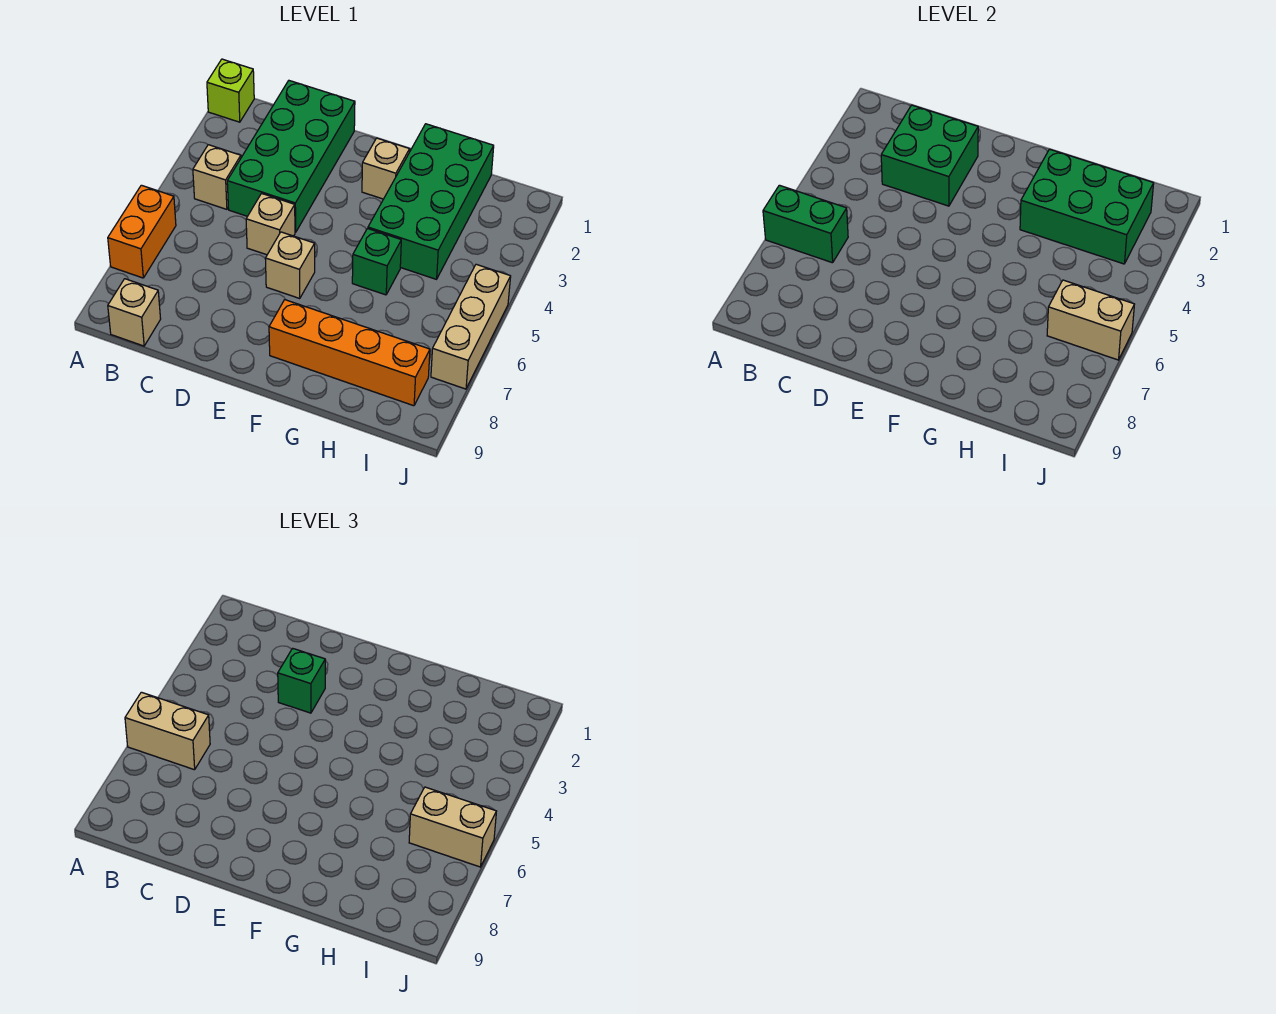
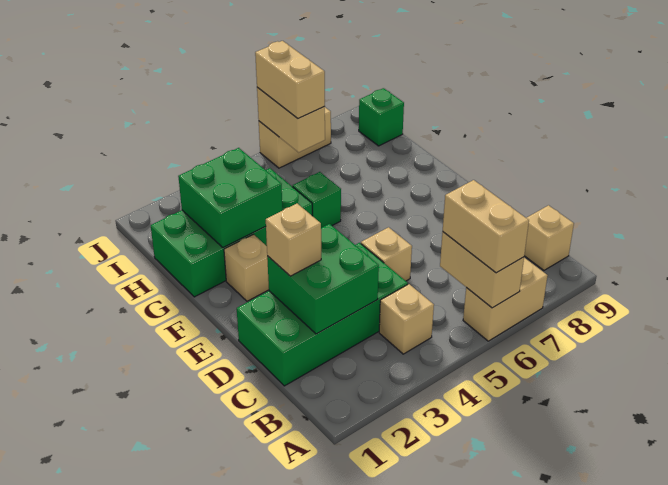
lime brick A1 level 1 -> none
orange brick A6:A7 level 1 -> tan brick A6:A7 level 1
green brick A6:B6 level 2 -> tan brick A6:B6 level 2
green brick D3 level 3 -> green brick I9 level 1
tan brick E6 level 1 -> tan brick D2 level 3
orange brick F8:I8 level 1 -> none
green brick G2:I3 level 2 -> green brick G2:H3 level 2
tan brick J5:J7 level 1 -> tan brick J6:J7 level 1

